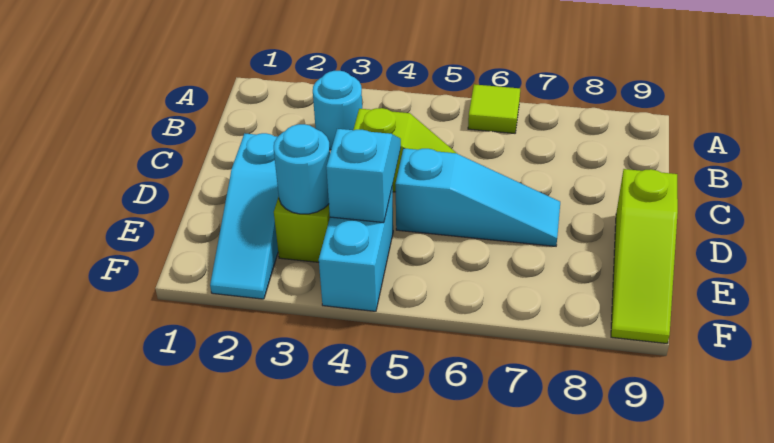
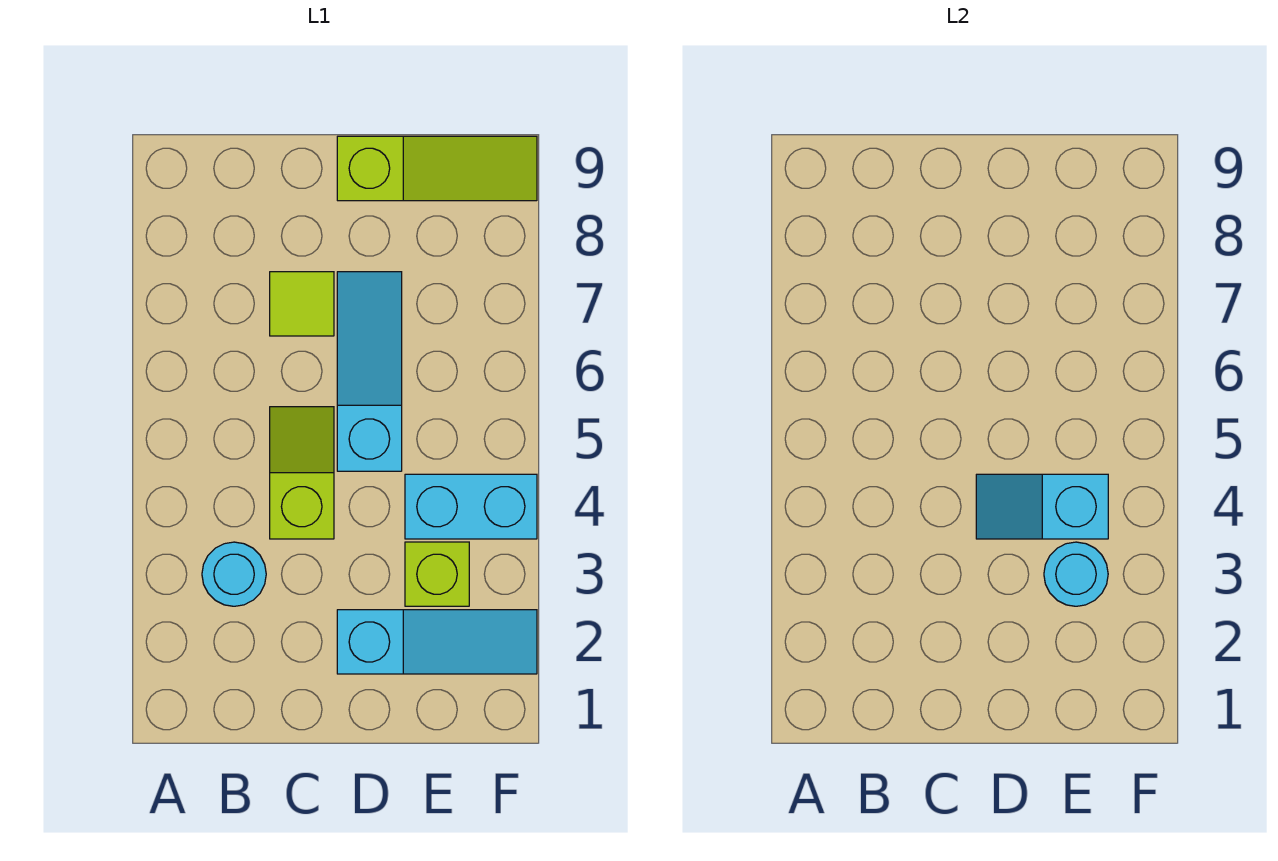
lime tile A6 level 1 -> lime tile C7 level 1

